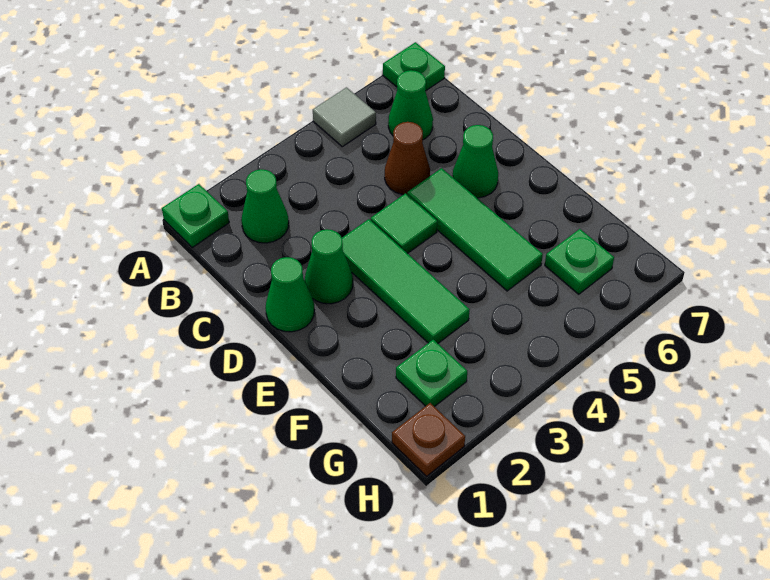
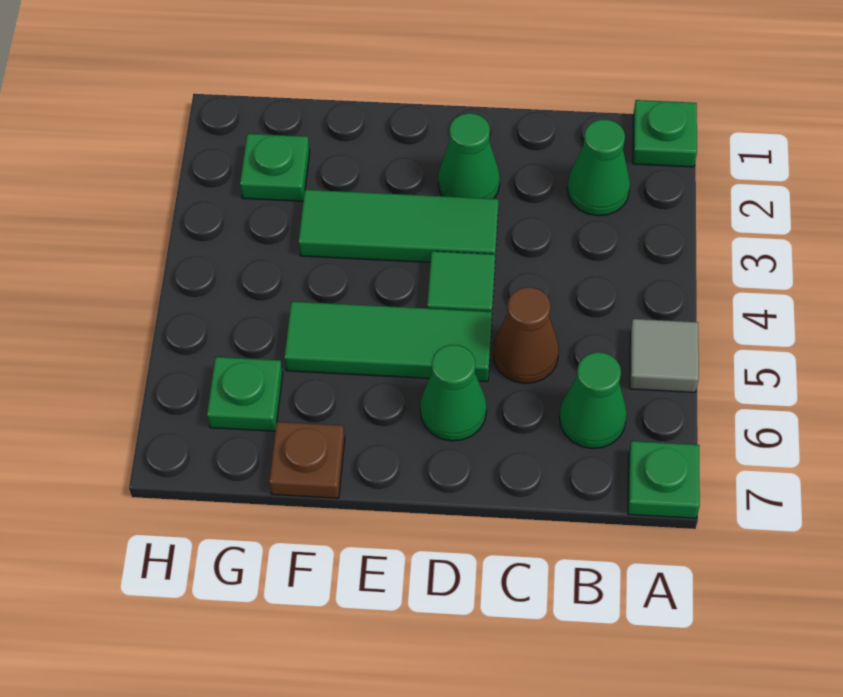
green cone D1 level 1 -> none
brown plate H1 level 1 -> brown plate F7 level 1

